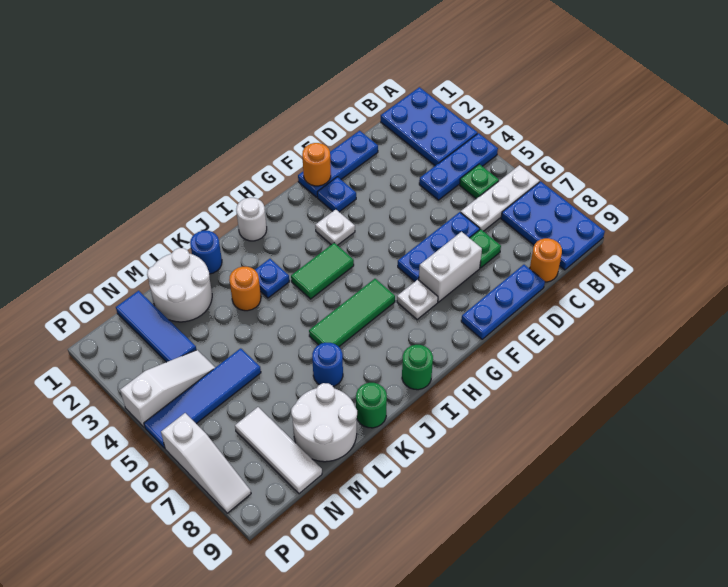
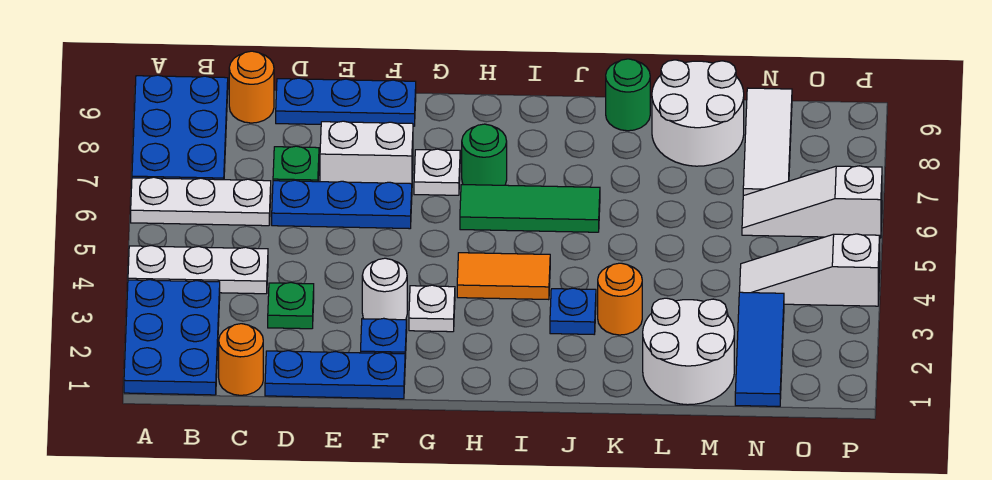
blue plate A4:C4 level 1 -> white plate A4:C4 level 1
green plate B5 level 1 -> green plate D3 level 1
orange round brick F1 level 2 -> orange round brick C1 level 1
green tile H4:I4 level 1 -> orange tile H4:I4 level 1
white round brick I1 level 1 -> white round brick F3 level 1
green round brick I9 level 1 -> green round brick H7 level 1
blue round brick K1 level 1 -> none
blue round brick K7 level 1 -> none
blue tile M5:P5 level 1 -> none
white slope P6:P8 level 1 top 6 -> white slope N6:P6 level 1 top P

